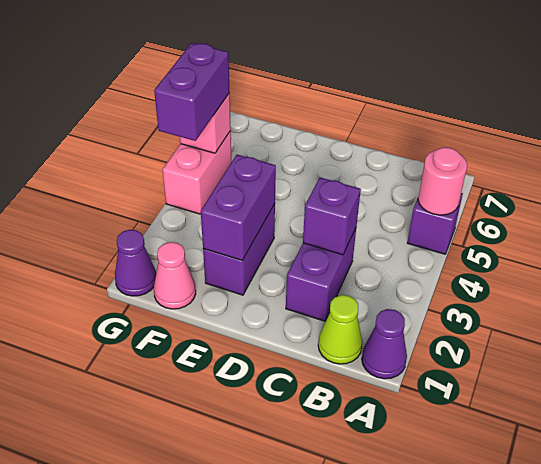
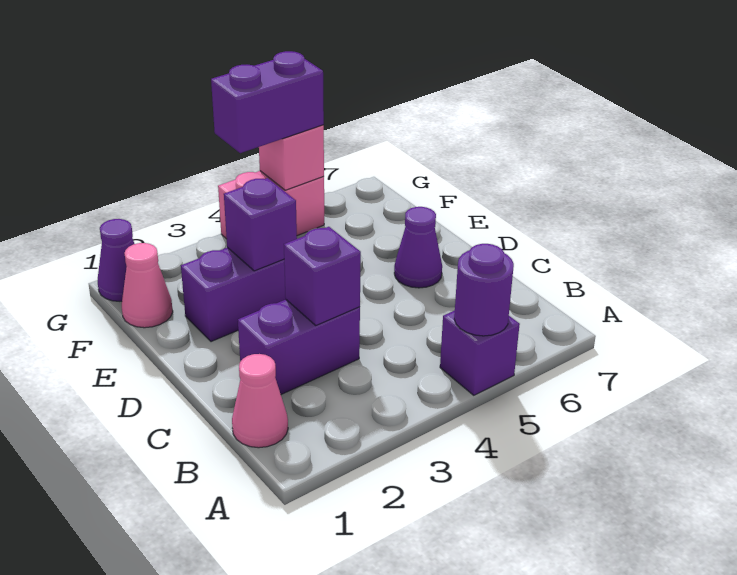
purple cone A1 level 1 -> purple cone D6 level 1
pink round brick A5 level 2 -> purple round brick A5 level 2
lime cone B1 level 1 -> pink cone B1 level 1
purple brick E2:E3 level 2 -> purple brick E3 level 2

